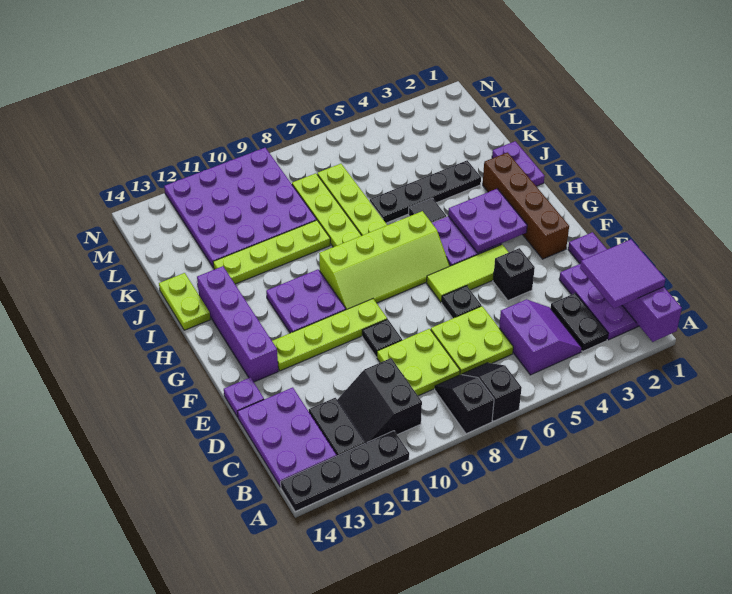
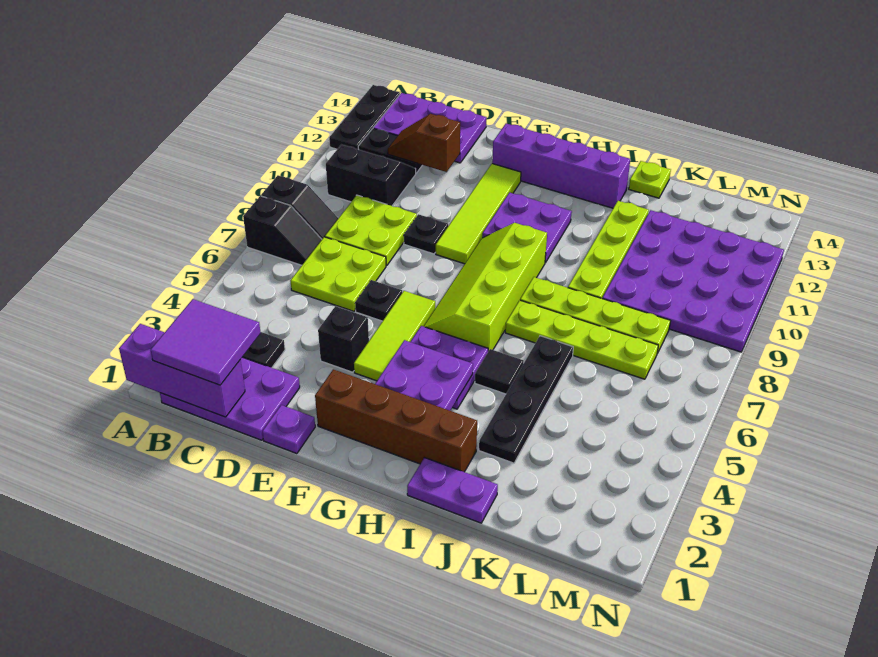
black plate A11:A14 level 1 -> black plate A12:A14 level 1
purple slope B4:C5 level 1 top 5 -> none
none -> brown slope C12:D12 level 2 top D
purple plate E14 level 1 -> none
lime plate F9:F12 level 1 -> lime tile F9:F12 level 1
lime plate I14:J14 level 1 -> lime plate J14 level 1

